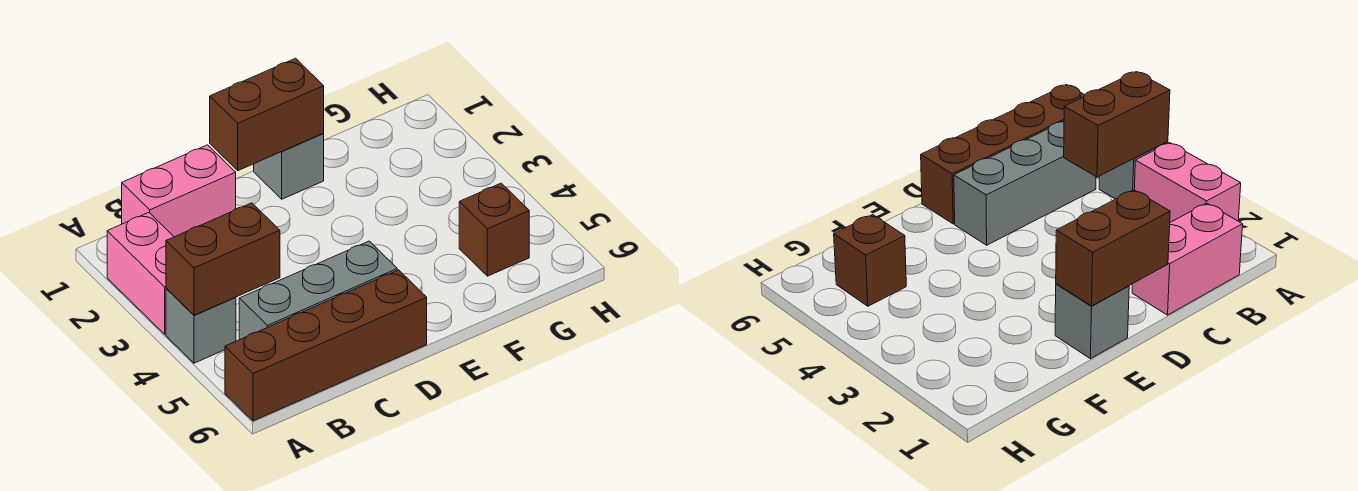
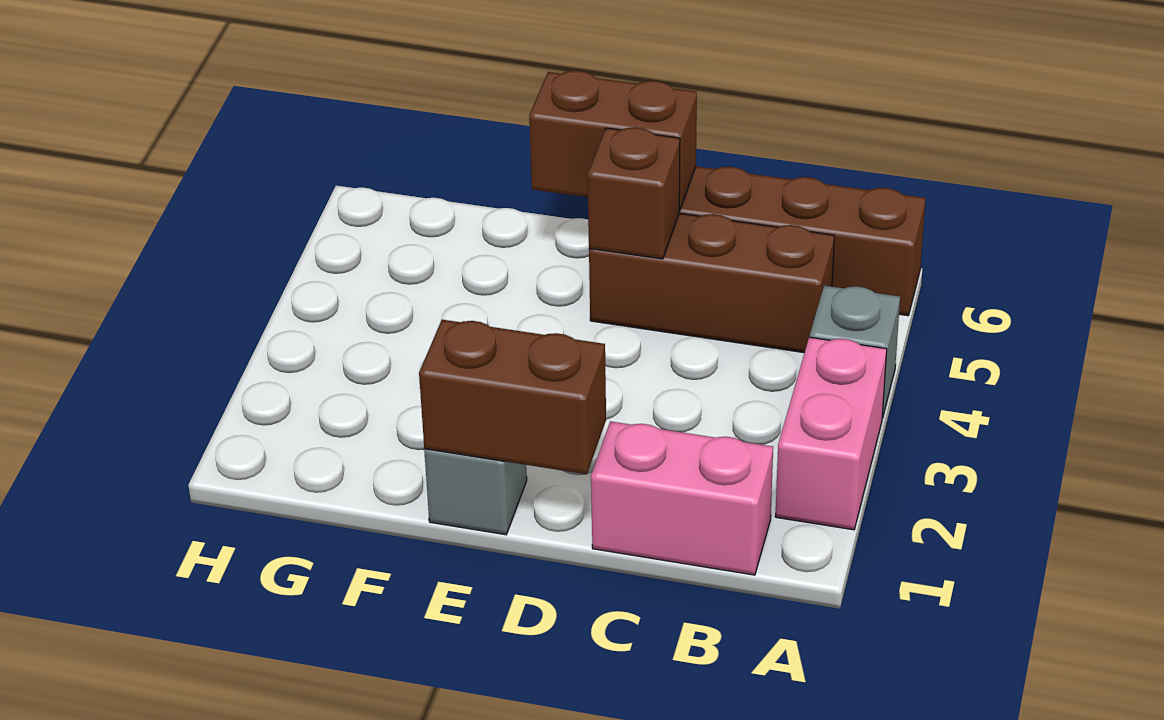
brown brick A4:B4 level 2 -> brown brick D6:E6 level 2
grey brick B5:D5 level 1 -> brown brick B5:D5 level 1
brown brick G5 level 1 -> brown brick D5 level 2

